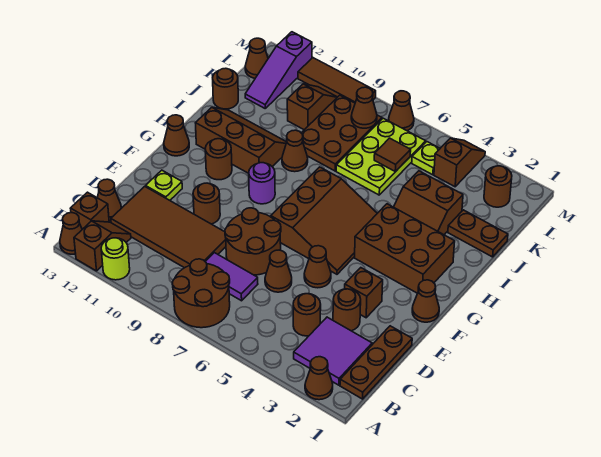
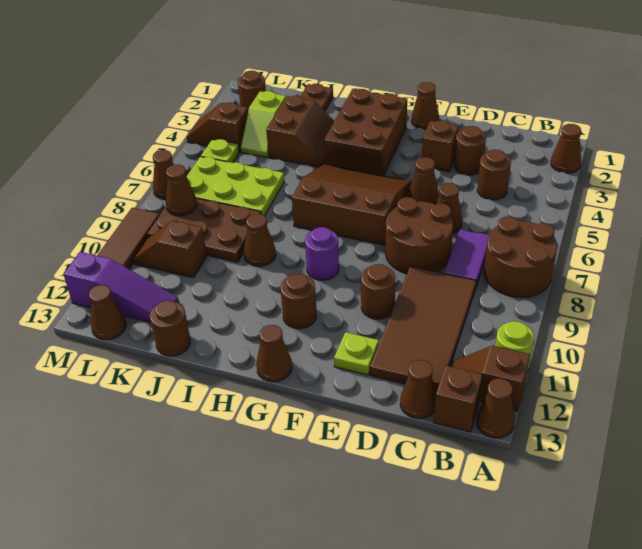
brown plate B1:D1 level 1 -> none
purple tile B2:C3 level 1 -> none
brown slope H10:I12 level 1 top H -> none
none -> lime slope K3:K4 level 1 top 3
brown tile K6 level 2 -> none

